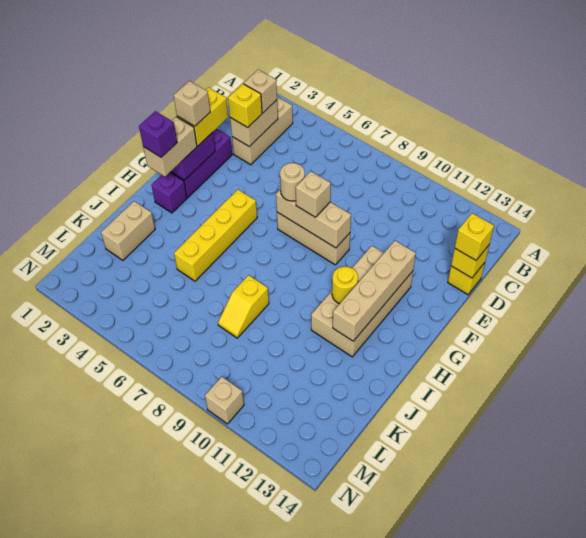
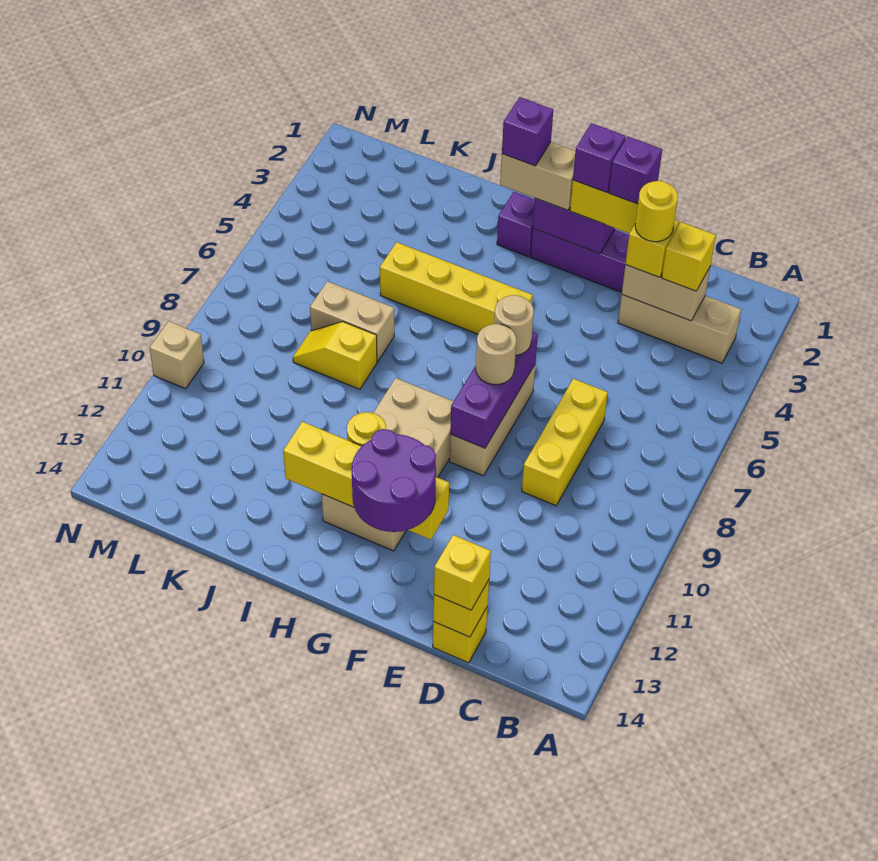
tan brick C3 level 3 -> yellow brick C3 level 3
none -> yellow round brick D3 level 4
none -> yellow brick D7:D9 level 1
none -> purple brick E2 level 4
tan brick F2 level 4 -> purple brick F2 level 4
tan brick F7:F9 level 2 -> purple brick F7:F9 level 2
tan brick F8 level 3 -> tan round brick F8 level 3
tan brick F11:I12 level 1 -> tan brick G9:H12 level 1
tan brick F12:I12 level 2 -> yellow brick F12:I12 level 2
none -> purple round brick F12:G13 level 3
tan brick J2:K2 level 1 -> tan brick J7:K7 level 1

